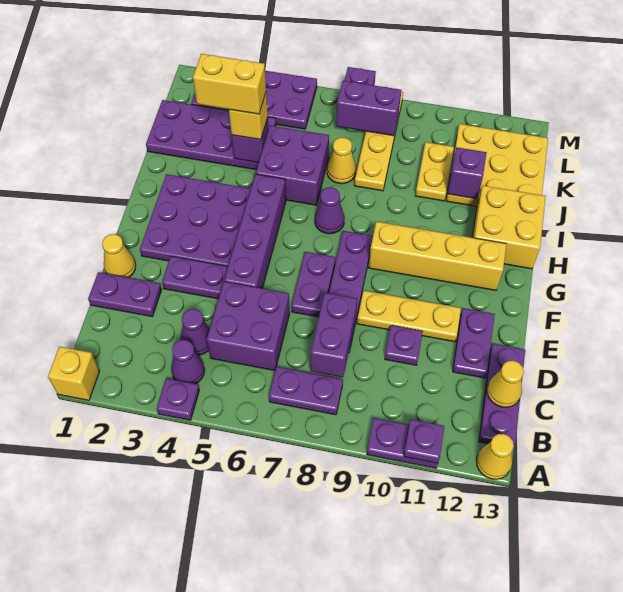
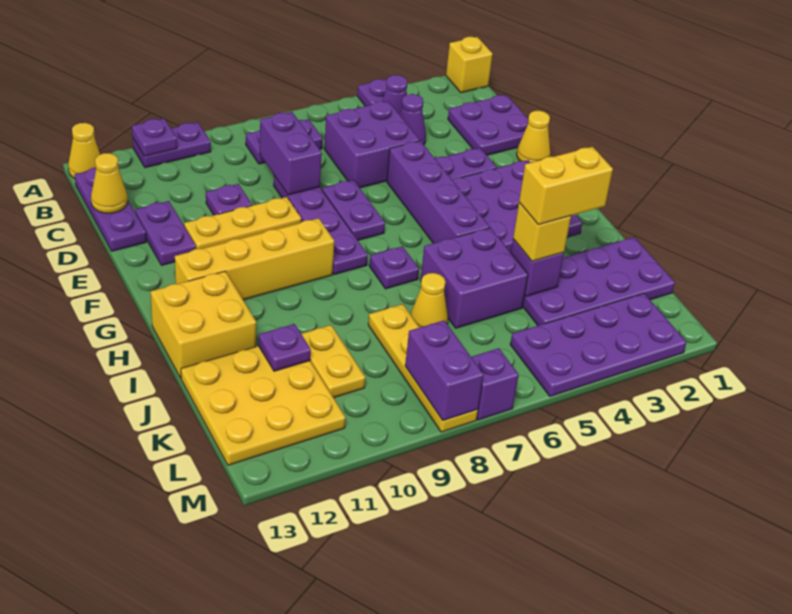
purple plate D1:D2 level 1 -> purple plate C1:D2 level 1
purple cone H7 level 1 -> purple plate H7 level 1
purple brick J11 level 2 -> purple plate J11 level 2
purple brick L7:L8 level 2 -> purple brick L8:M8 level 2

